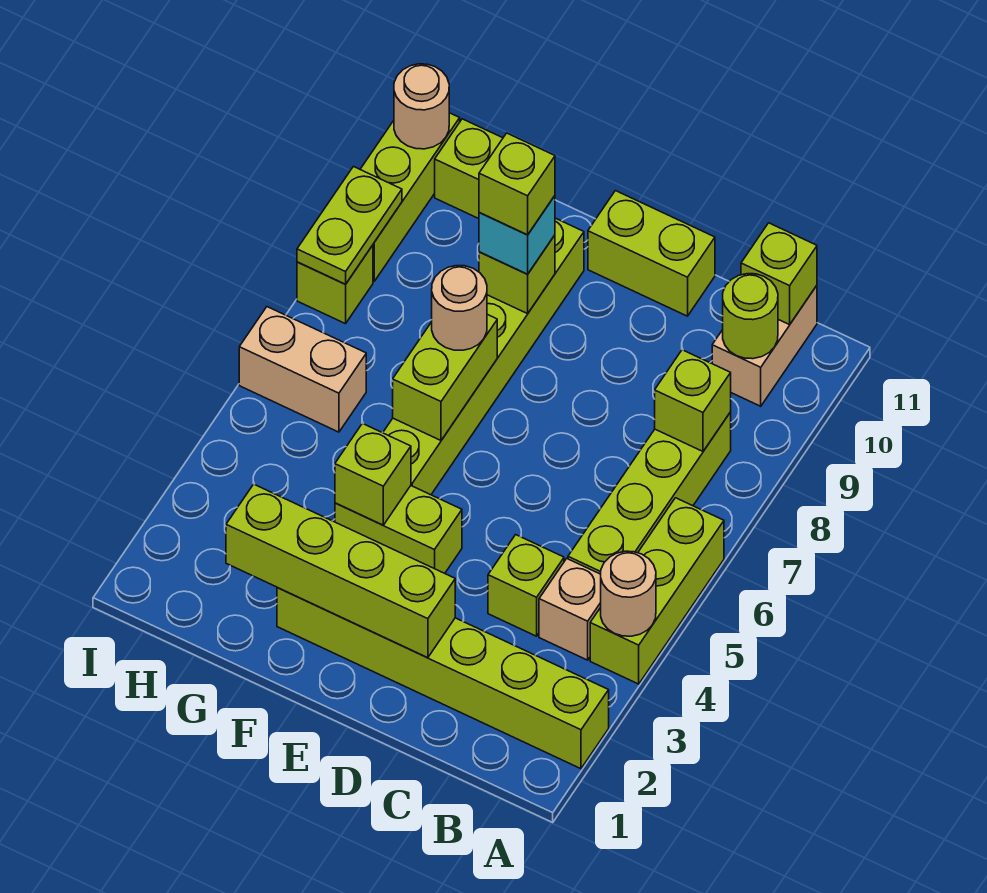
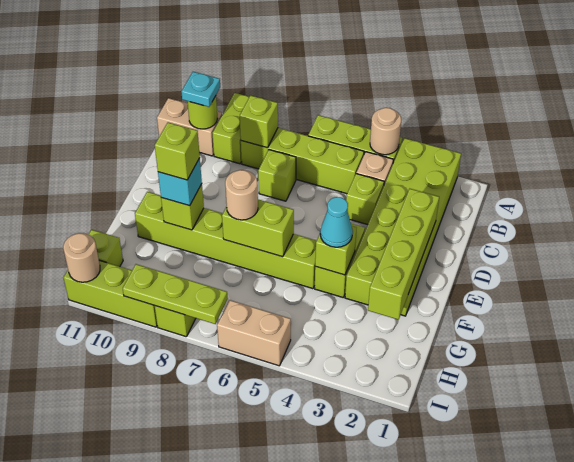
lime brick A2:F2 level 1 -> lime brick A2:F3 level 1
none -> cyan plate B10 level 3
lime brick B11 level 2 -> lime brick C7 level 1
lime brick D11:E11 level 1 -> lime brick A9:B9 level 1
none -> cyan cone F4 level 3
tan brick H6:I6 level 1 -> tan brick I5:I6 level 1
lime plate I8:I9 level 2 -> lime plate I7:I9 level 2

